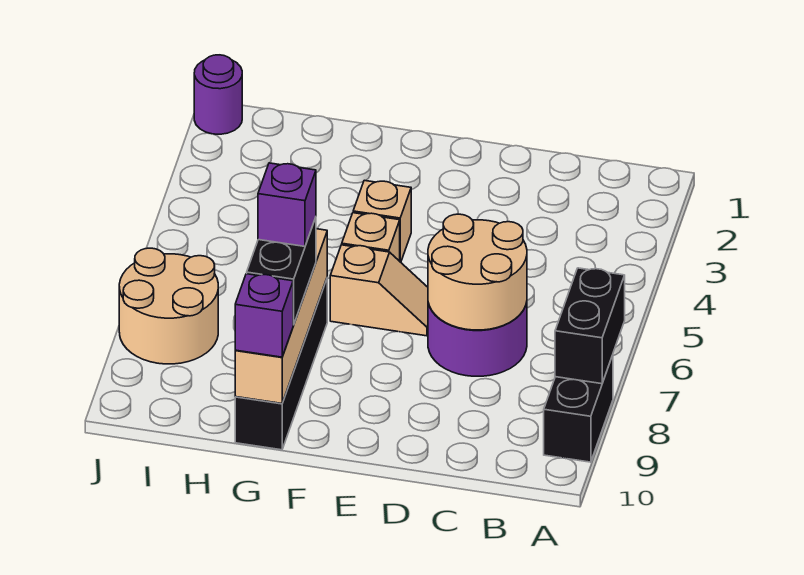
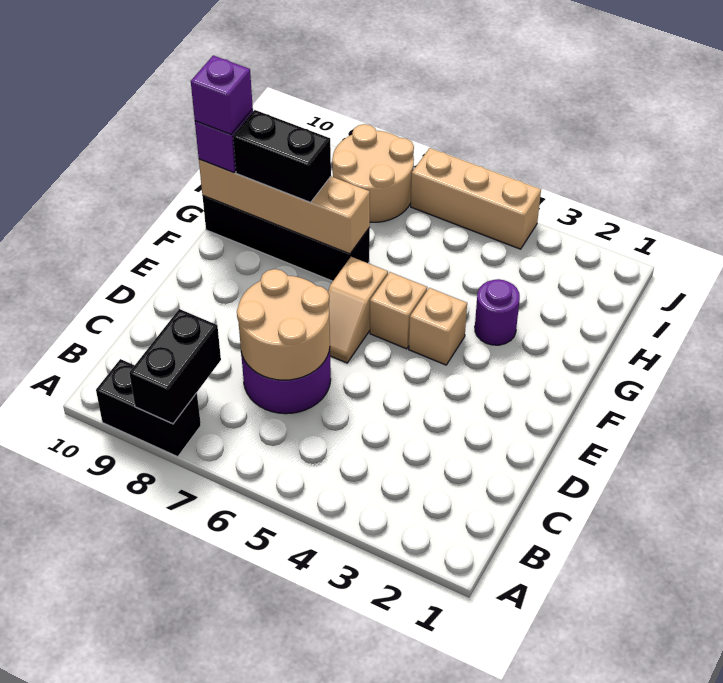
black brick A7:A8 level 2 -> black brick A8:B8 level 2
purple brick G8 level 4 -> purple brick G10 level 4
purple round brick J1 level 1 -> purple round brick G3 level 1
none -> tan brick J4:J6 level 1

